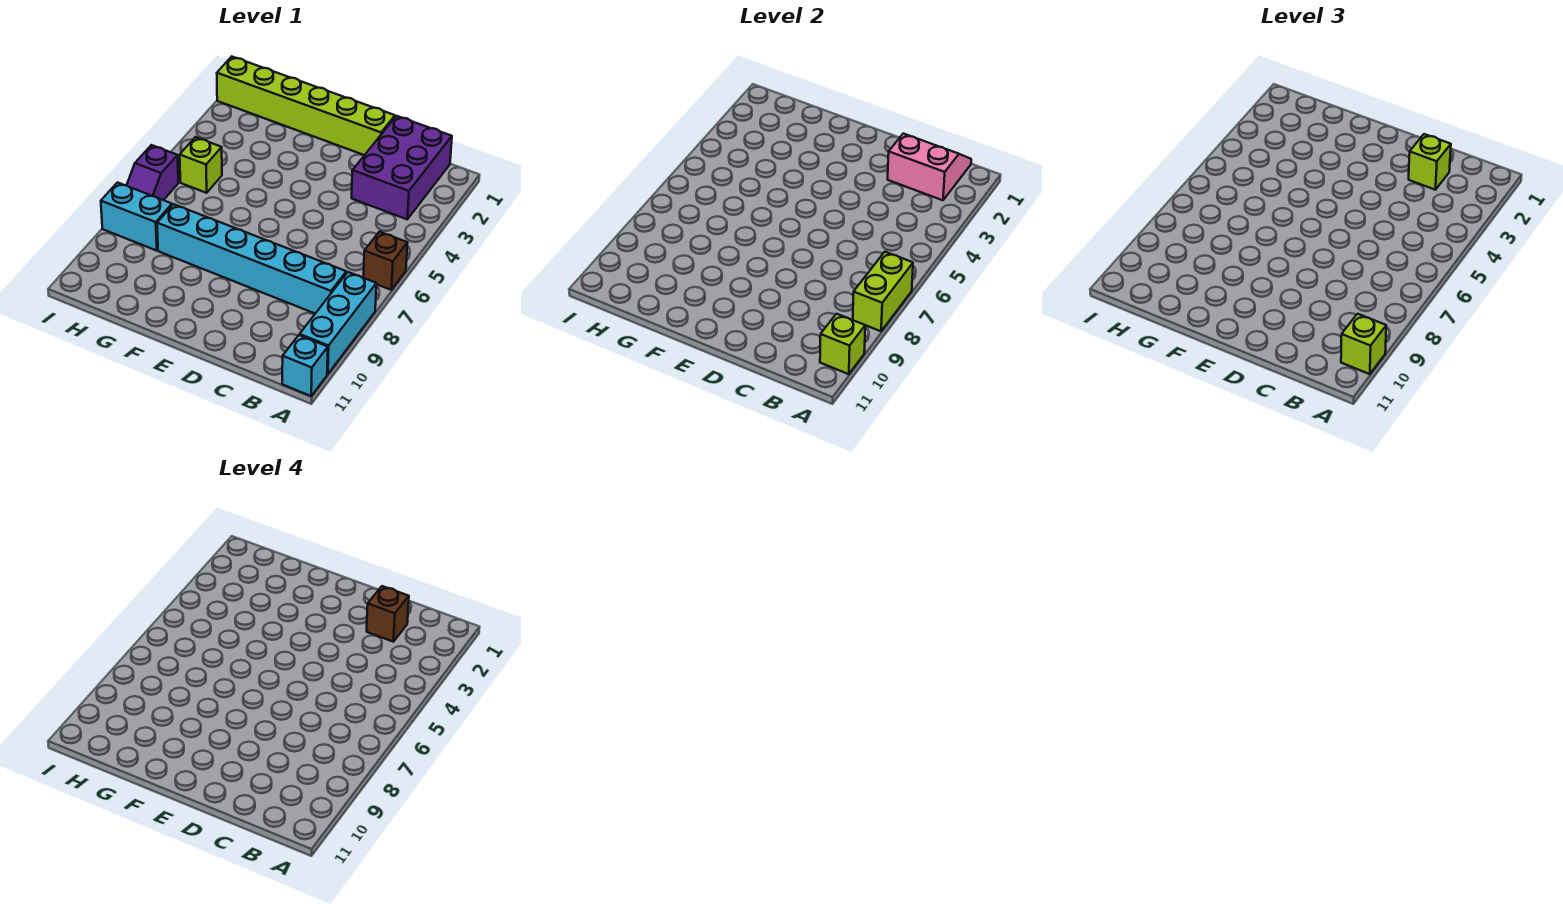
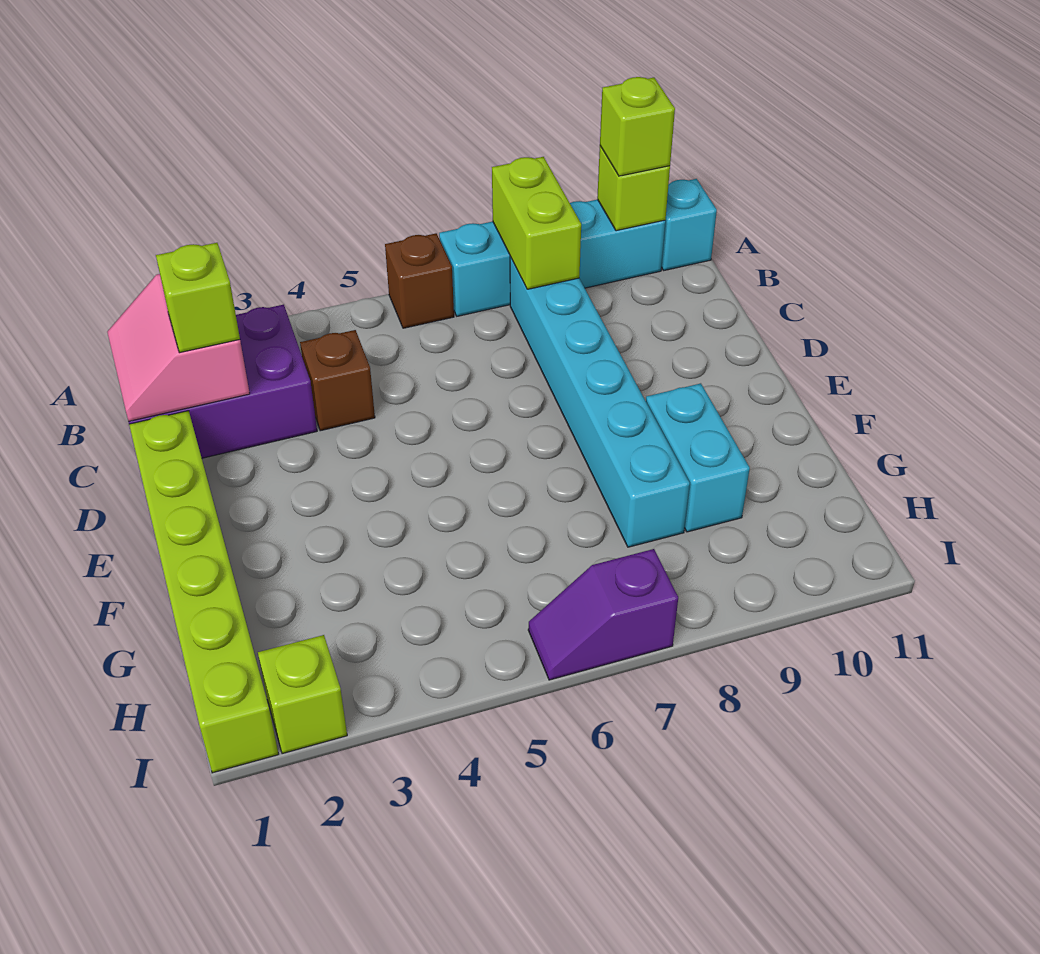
lime brick A7:A8 level 2 -> lime brick A8:B8 level 2
cyan brick A8:A10 level 1 -> cyan brick A7:A10 level 1
brown brick C2 level 4 -> brown brick C4 level 1
lime brick H5 level 1 -> lime brick I2 level 1
cyan brick H8:I8 level 1 -> cyan brick F9:G9 level 1
purple slope I6:I7 level 1 top 6 -> purple slope I6:I7 level 1 top 7

